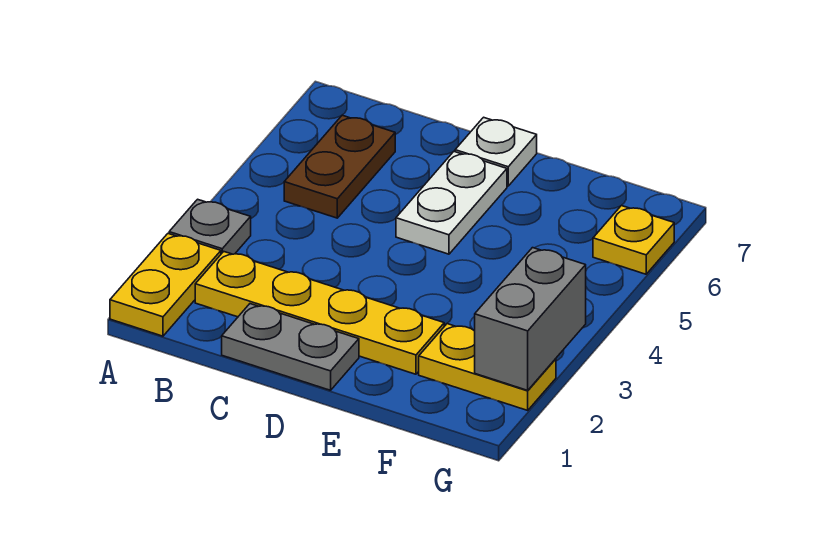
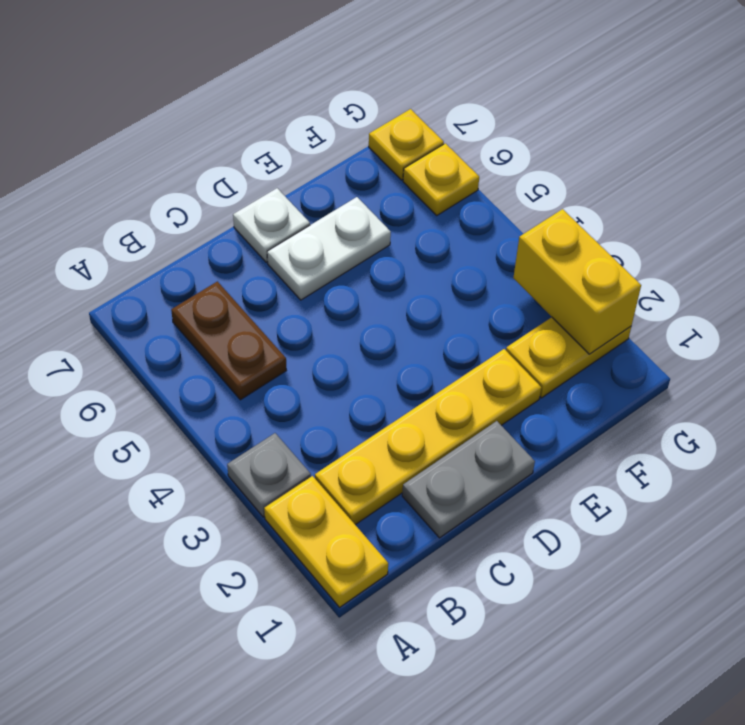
white plate D5:D6 level 1 -> white plate D6:E6 level 1
grey brick G2:G3 level 2 -> yellow brick G2:G3 level 2
none -> yellow plate G7 level 1

